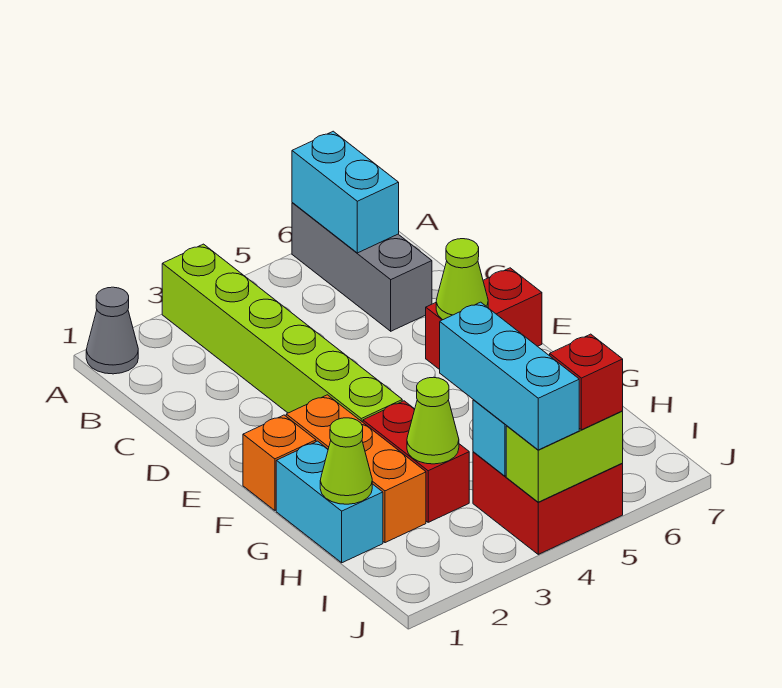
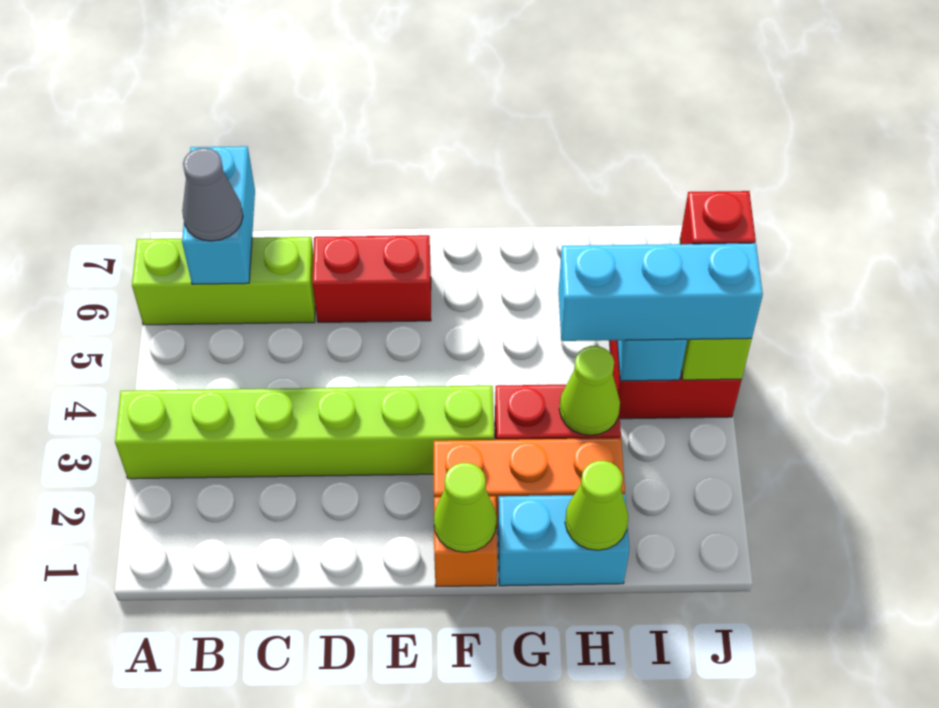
grey cone A1 level 1 -> grey cone B6 level 3
grey brick A6:C6 level 1 -> lime brick A6:C6 level 1
cyan brick A6:B6 level 2 -> cyan brick B6:B7 level 2
red brick E6:E7 level 1 -> red brick D6:E6 level 1
lime cone E6 level 2 -> lime cone F1 level 2

